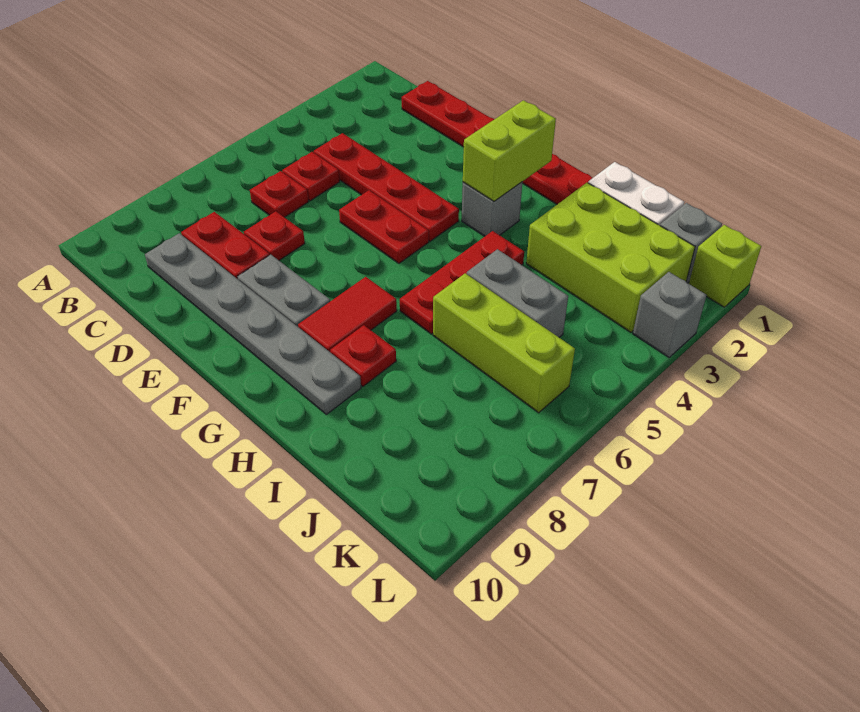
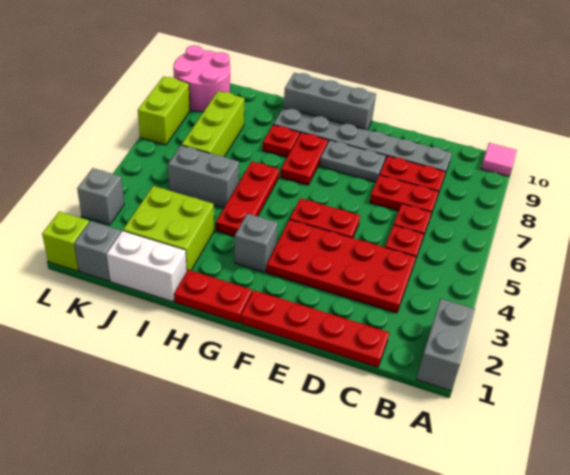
none -> grey brick A1:A2 level 1
none -> pink tile A10 level 1
red plate C4:F4 level 1 -> red plate C3:F4 level 1
red plate D7 level 1 -> red plate C7:D7 level 1
none -> grey brick F10:H10 level 1
lime brick G2:G3 level 2 -> lime brick L7:L8 level 1
red tile G7:G8 level 1 -> red plate G7:G8 level 1
lime brick I2:K3 level 1 -> lime brick I2:J3 level 1
lime brick I6:K6 level 1 -> lime brick J6:J8 level 1
none -> pink round brick K9:L10 level 1

